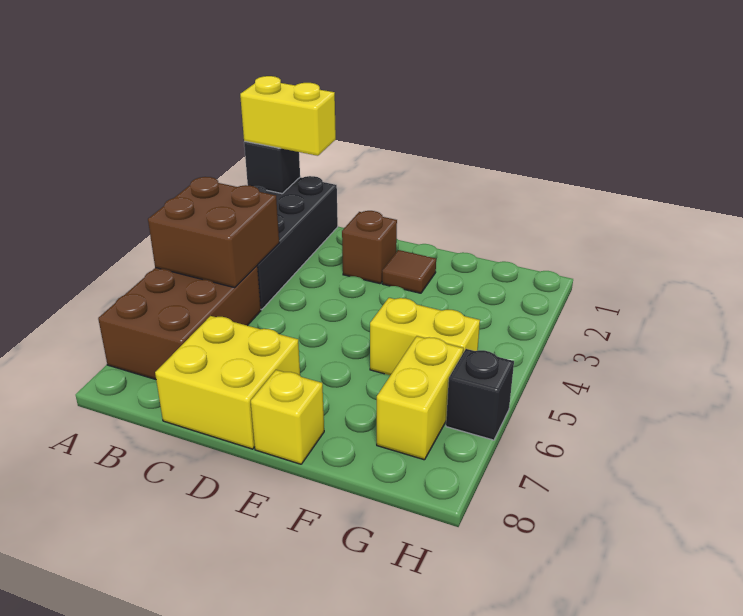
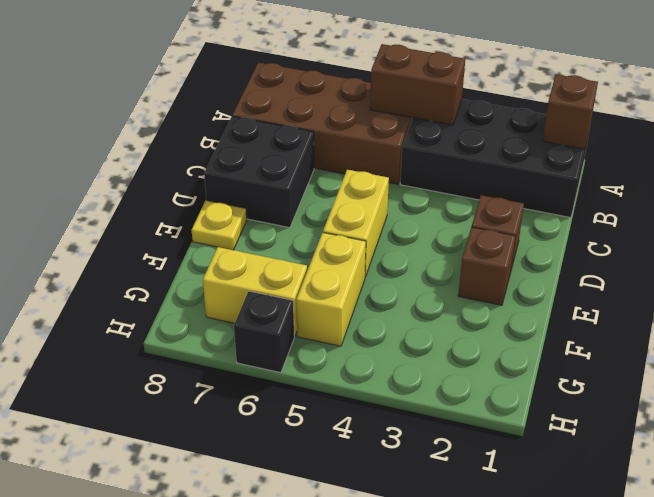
black brick A1 level 2 -> brown brick A1 level 2
yellow brick A1:B1 level 3 -> yellow brick D5:E5 level 1
brown brick A4:B5 level 2 -> brown brick A4:A5 level 2
brown brick A5:B7 level 1 -> brown brick A5:B8 level 1
yellow brick C7:D8 level 1 -> black brick C7:D8 level 1
brown tile E2 level 1 -> brown brick E2 level 1
yellow brick E8 level 1 -> yellow plate E8 level 1

